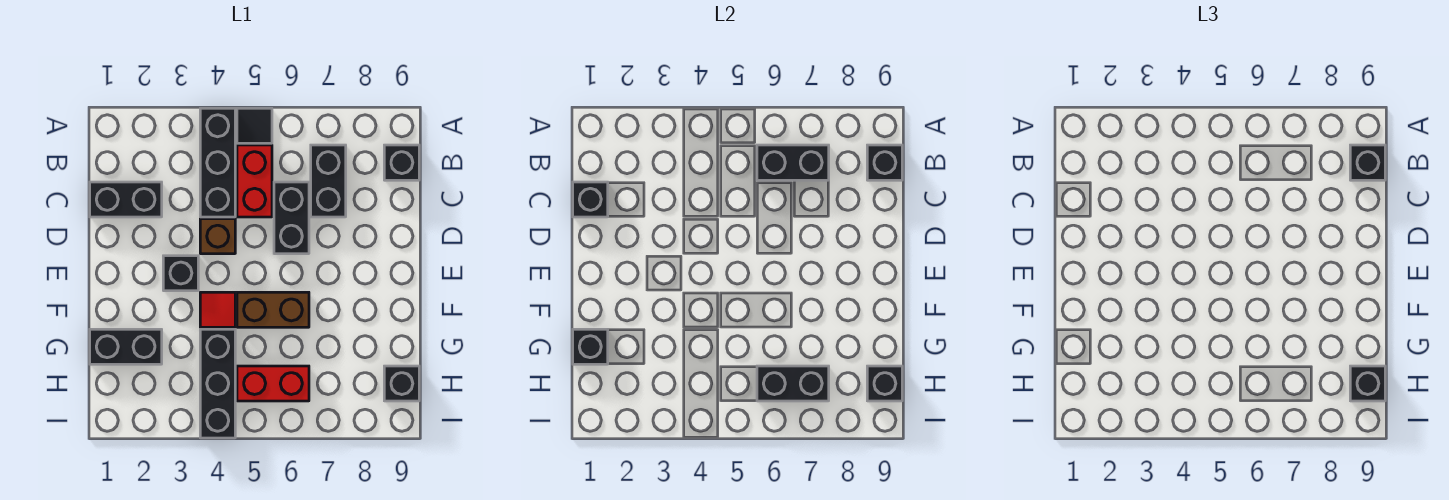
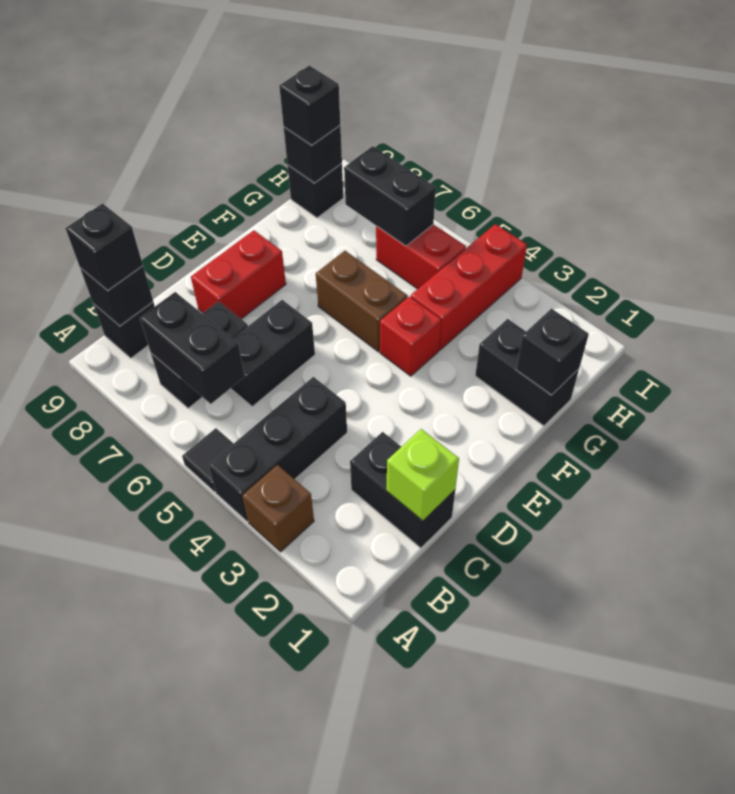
red brick B5:C5 level 1 -> red brick D8:E8 level 1
black brick C1 level 2 -> lime brick C1 level 2
brown brick D4 level 1 -> brown brick A3 level 1
black brick E3 level 1 -> none
red tile F4 level 1 -> red brick F4 level 1
black brick G4:I4 level 1 -> red brick G4:I4 level 1

